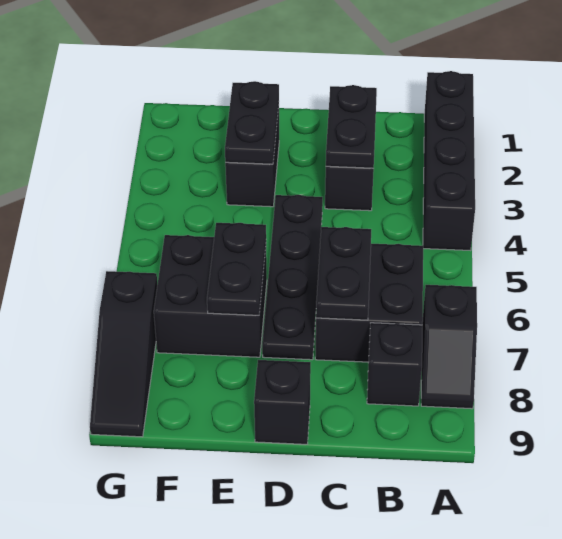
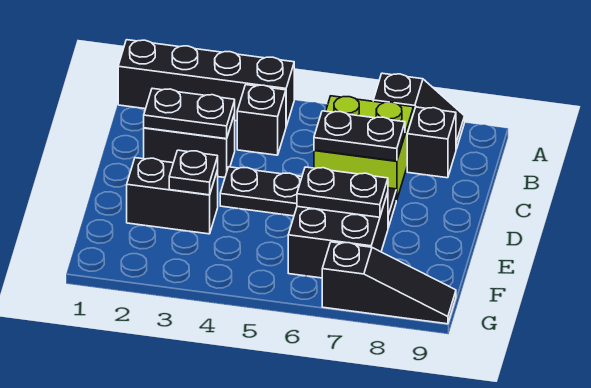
black brick B6:C7 level 1 -> lime brick B6:C7 level 1
black brick D9 level 1 -> black brick B4 level 1
black plate E2:E3 level 2 -> black plate E3 level 2

